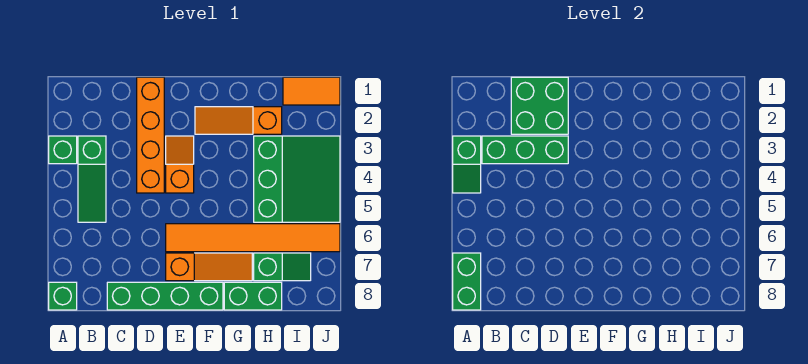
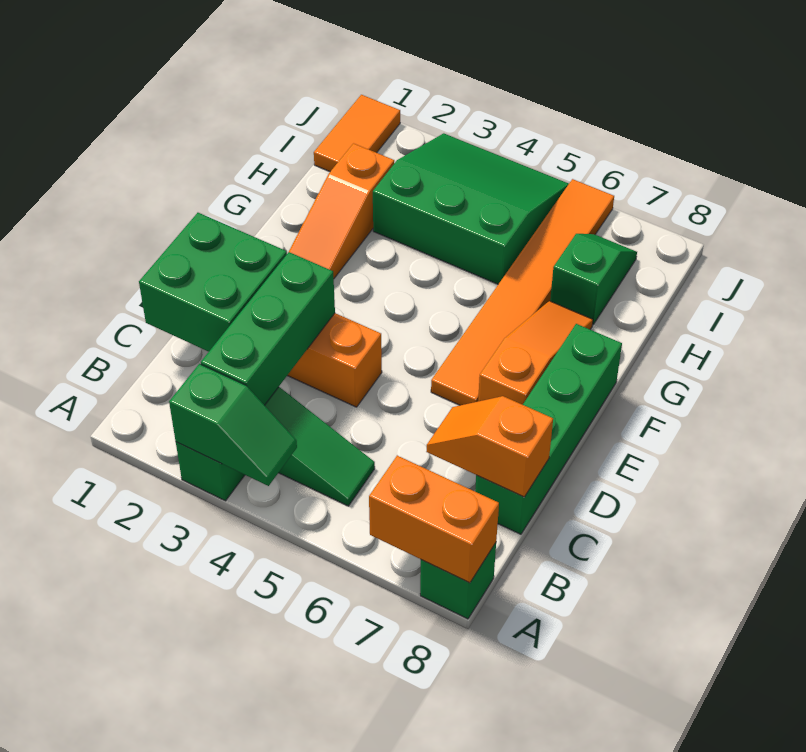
green brick A7:A8 level 2 -> orange brick A7:A8 level 2
orange slope E3:E4 level 1 top 4 -> orange slope C7:C8 level 2 top 8
green brick G8:H8 level 1 -> none

